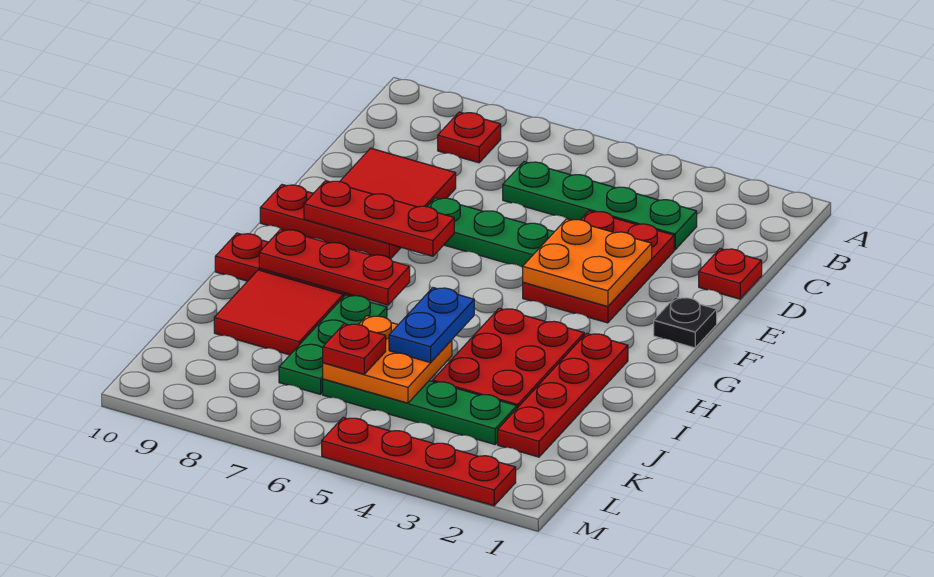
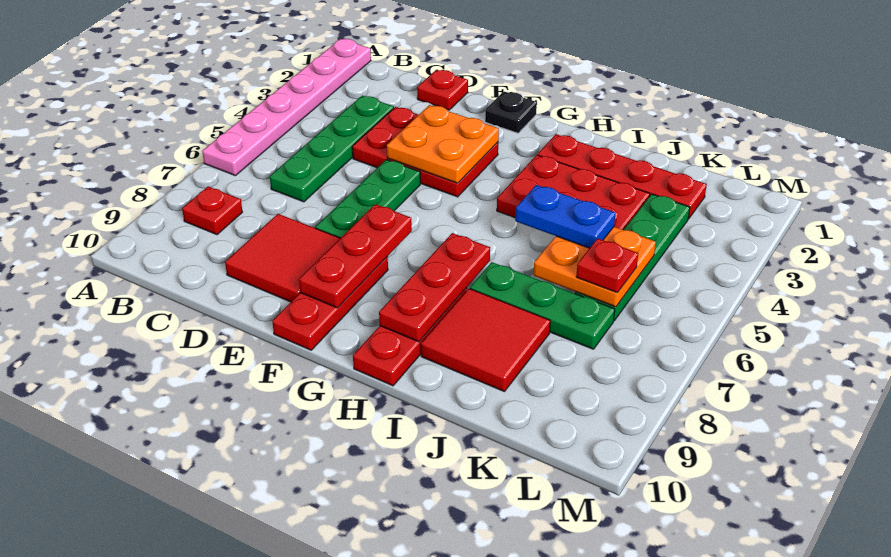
none -> pink plate A1:A6 level 1
red plate M2:M5 level 1 -> none

